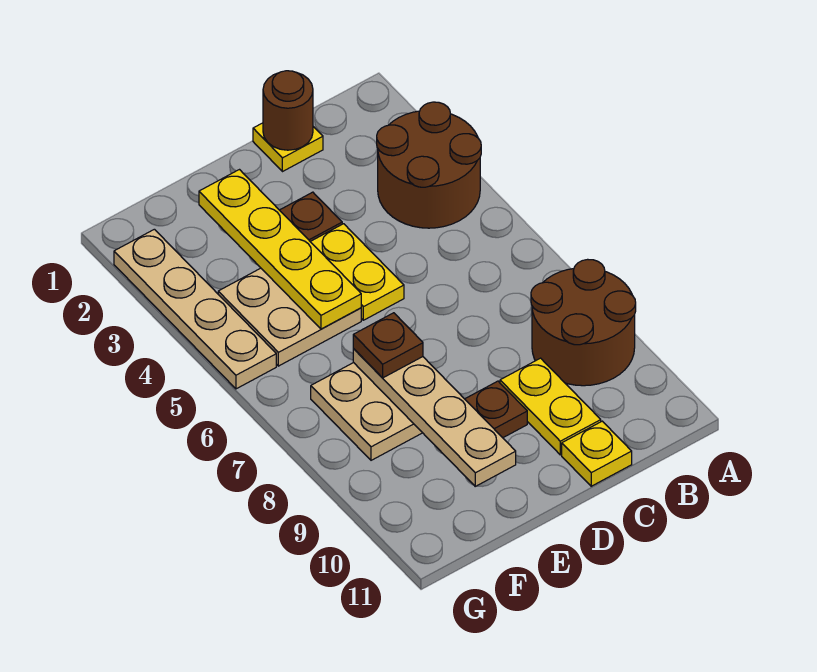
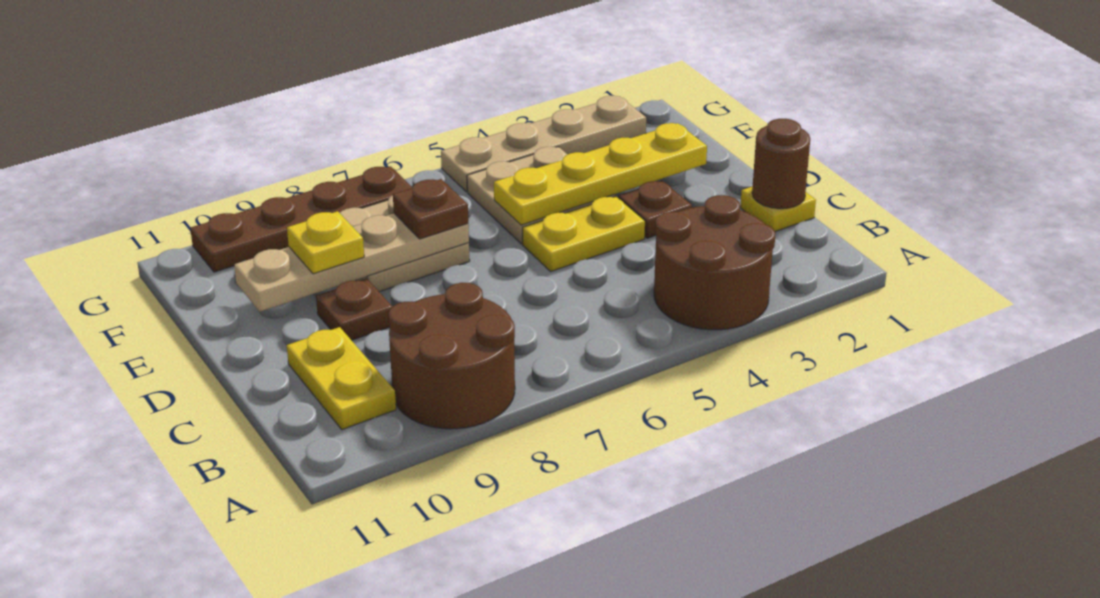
yellow plate C9:C10 level 1 -> yellow plate B10:C10 level 1
yellow plate C11 level 1 -> yellow plate E9 level 3
none -> brown plate G7:G10 level 1

